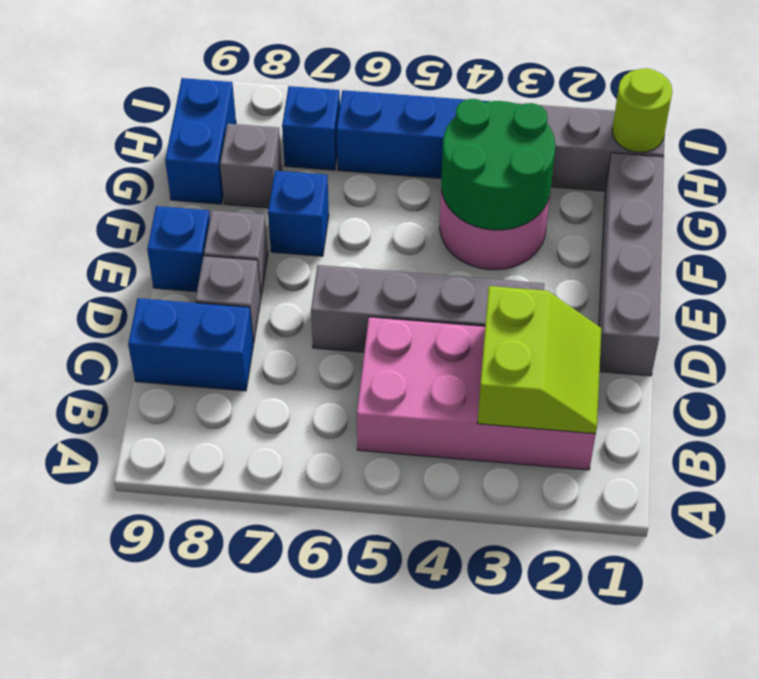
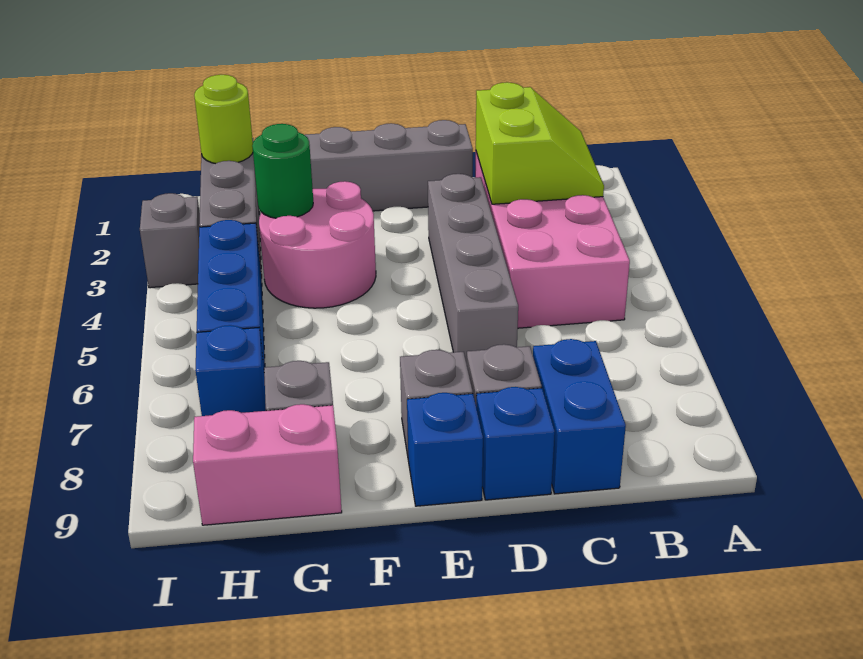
lime slope B2:C3 level 2 top 3 -> lime slope B2:C3 level 2 top C
green round brick F3:G4 level 2 -> green round brick G3 level 2
blue brick F7 level 1 -> blue brick D9 level 1
blue brick G9:H9 level 1 -> pink brick G9:H9 level 1
none -> grey brick I3 level 1

